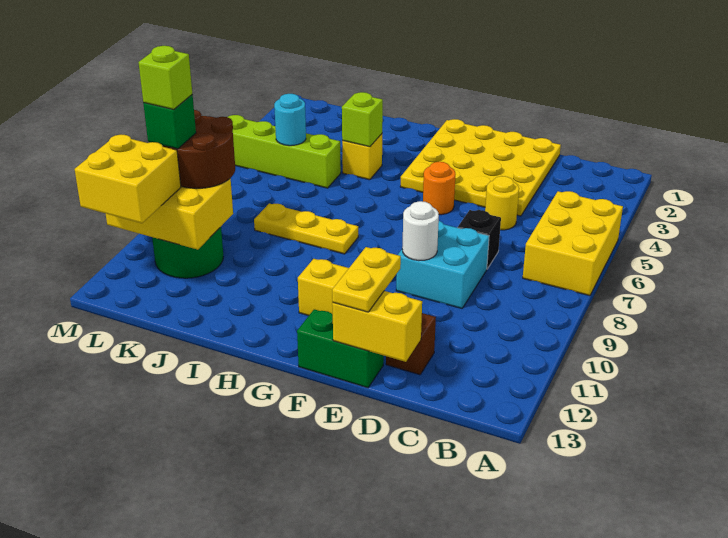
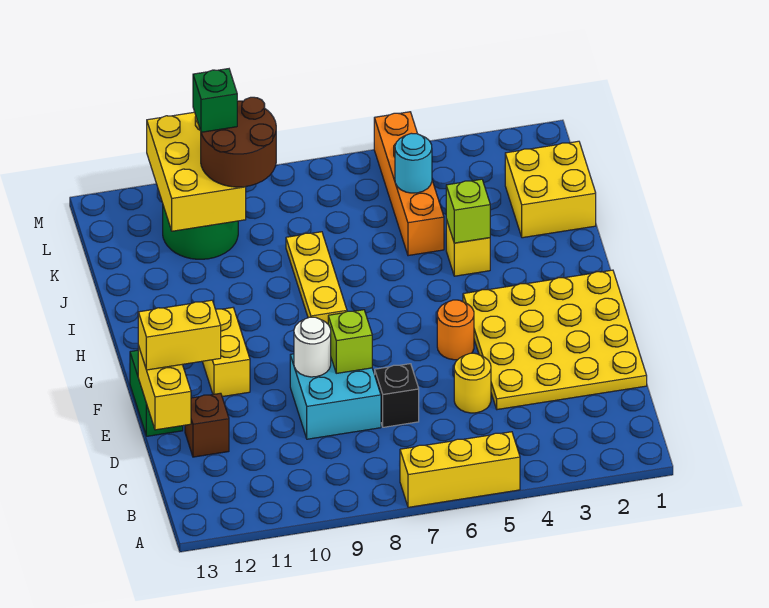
yellow brick A5:B7 level 1 -> yellow brick A5:A7 level 1
yellow plate E12:E13 level 3 -> yellow brick E12:E13 level 3
lime brick J5:M5 level 1 -> orange brick J5:M5 level 1
lime brick L10 level 5 -> lime brick E8 level 2
yellow brick L11:M12 level 3 -> yellow brick J1:K2 level 1

